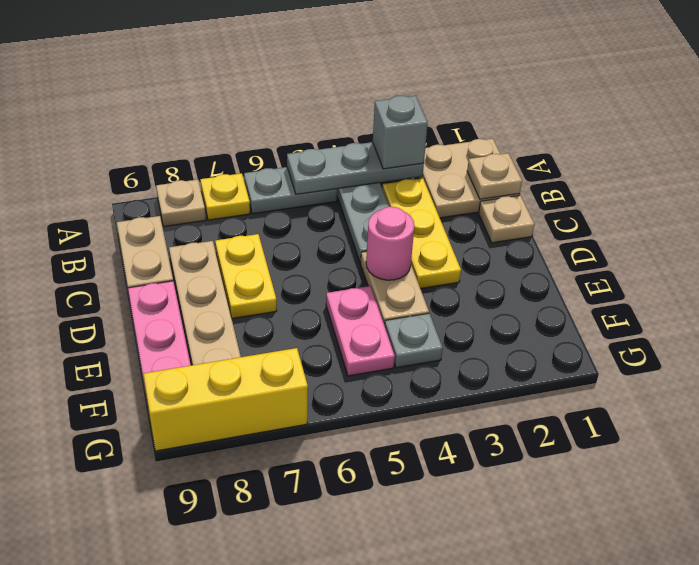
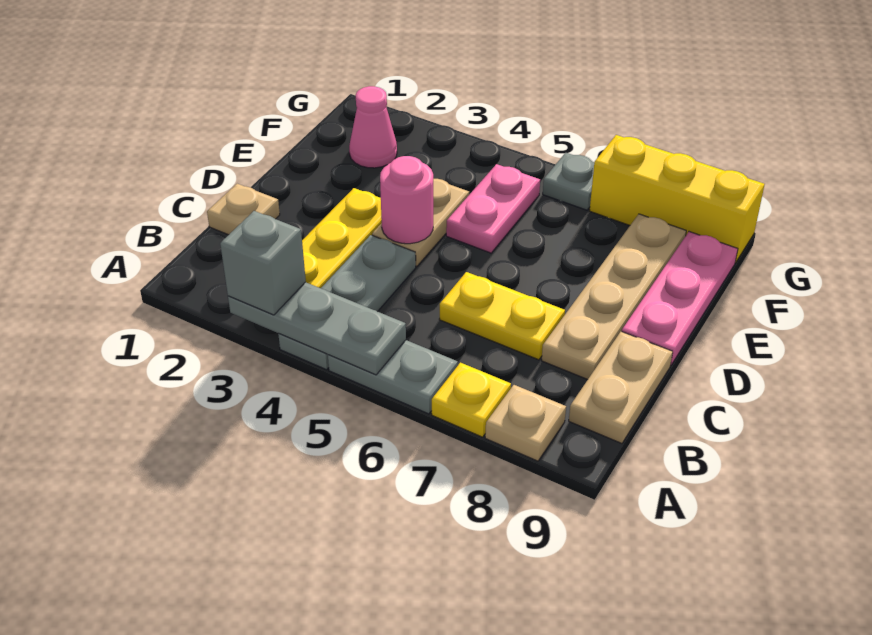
tan plate A1:B2 level 1 -> none
tan plate B1 level 2 -> none
yellow plate C7:D7 level 1 -> yellow plate C6:C7 level 1
none -> pink cone F2 level 1
grey plate F4 level 1 -> grey plate G6 level 1

